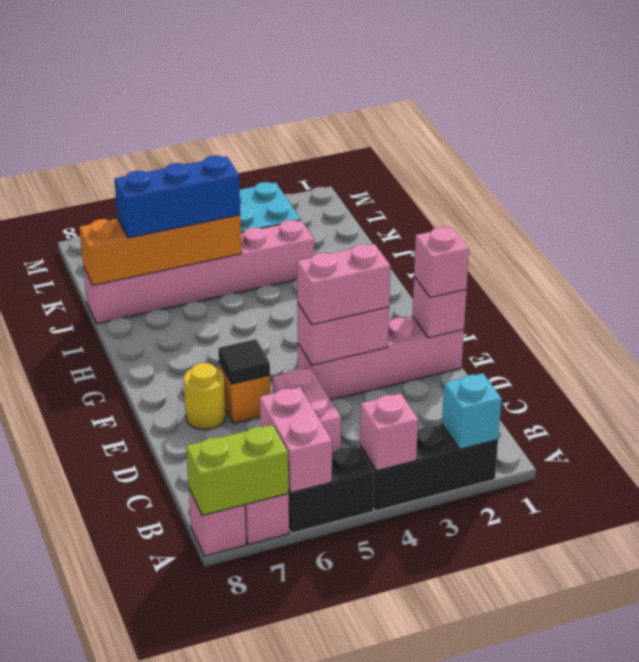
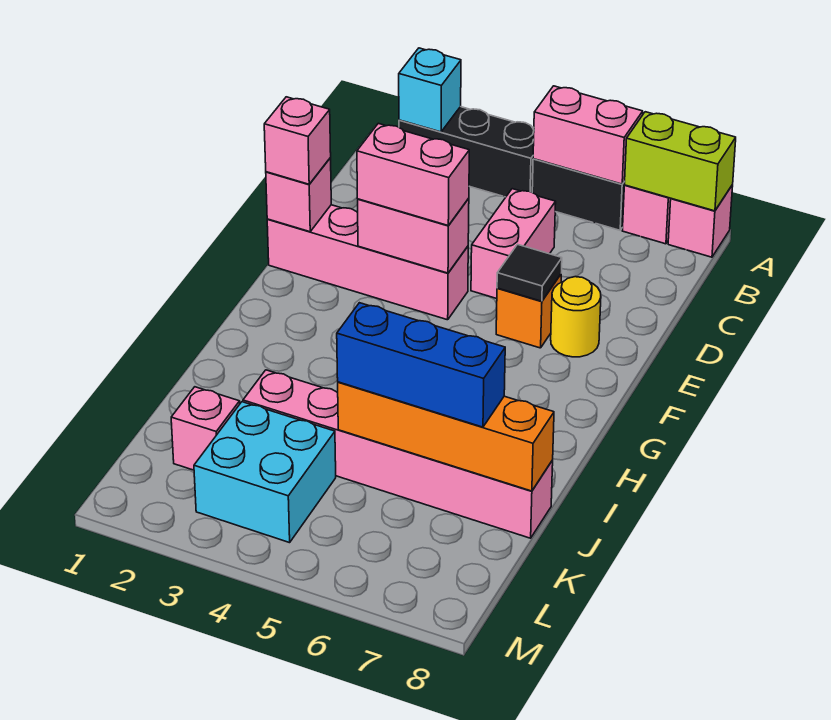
pink brick A4 level 2 -> pink brick K2 level 1
pink brick A6:B6 level 2 -> pink brick A5:A6 level 2

